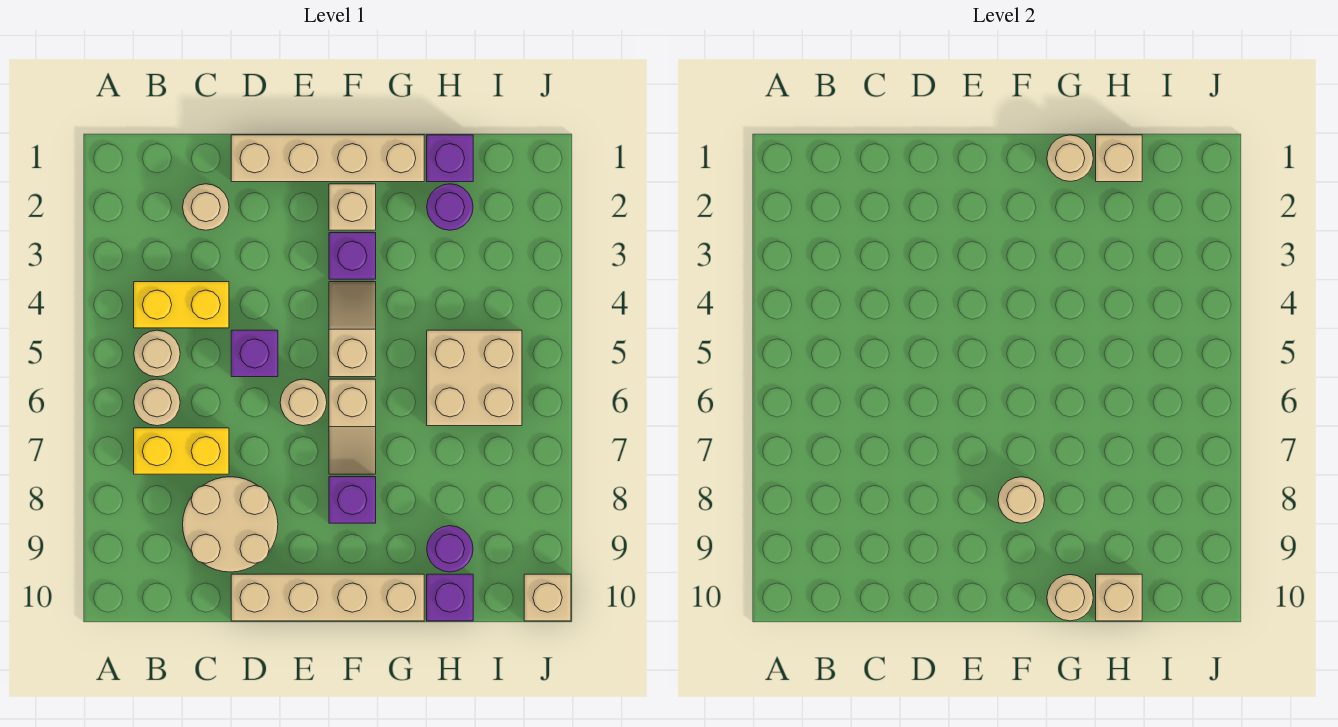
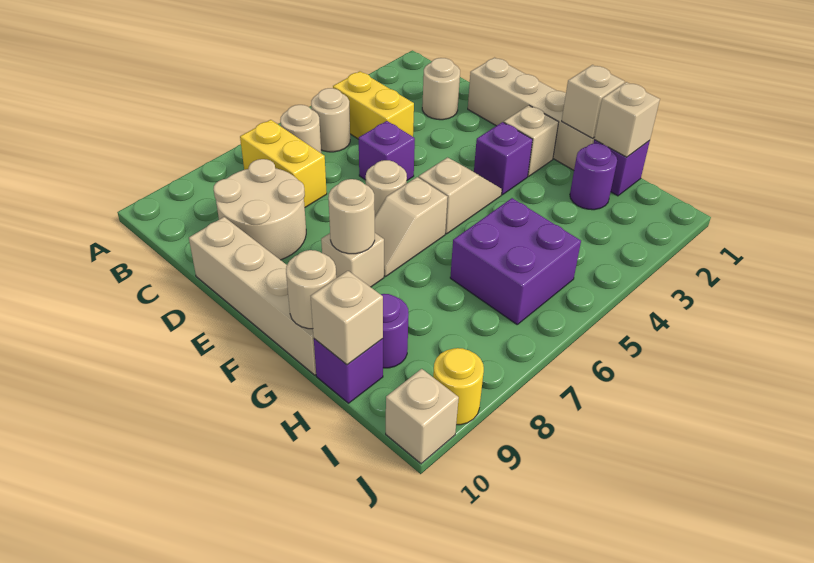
purple brick F8 level 1 -> tan brick F8 level 1
tan round brick G1 level 2 -> tan brick G1 level 2
tan brick H5:I6 level 1 -> purple brick H5:I6 level 1
none -> yellow round brick J9 level 1

